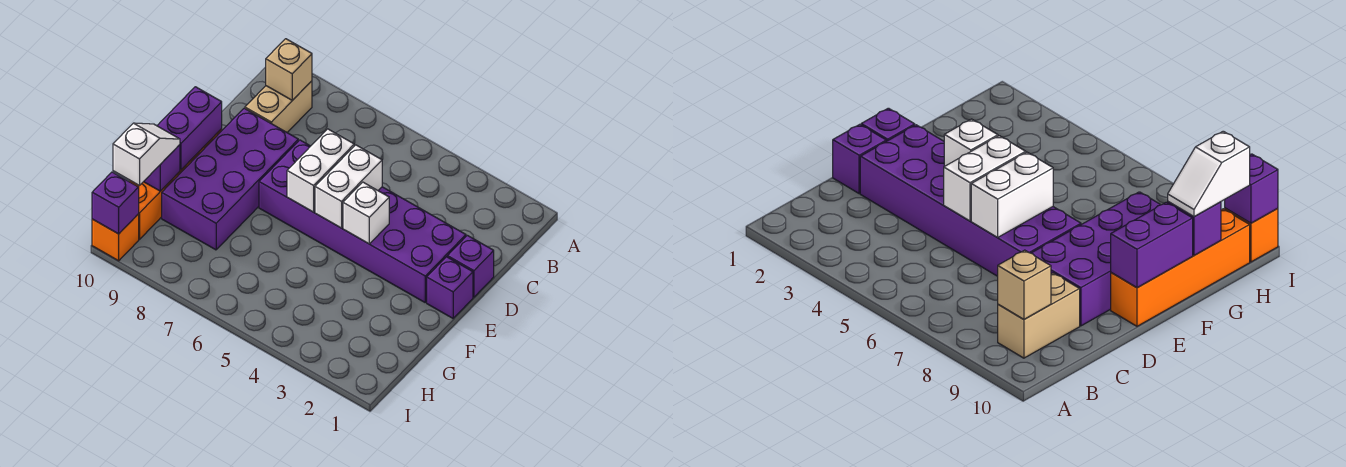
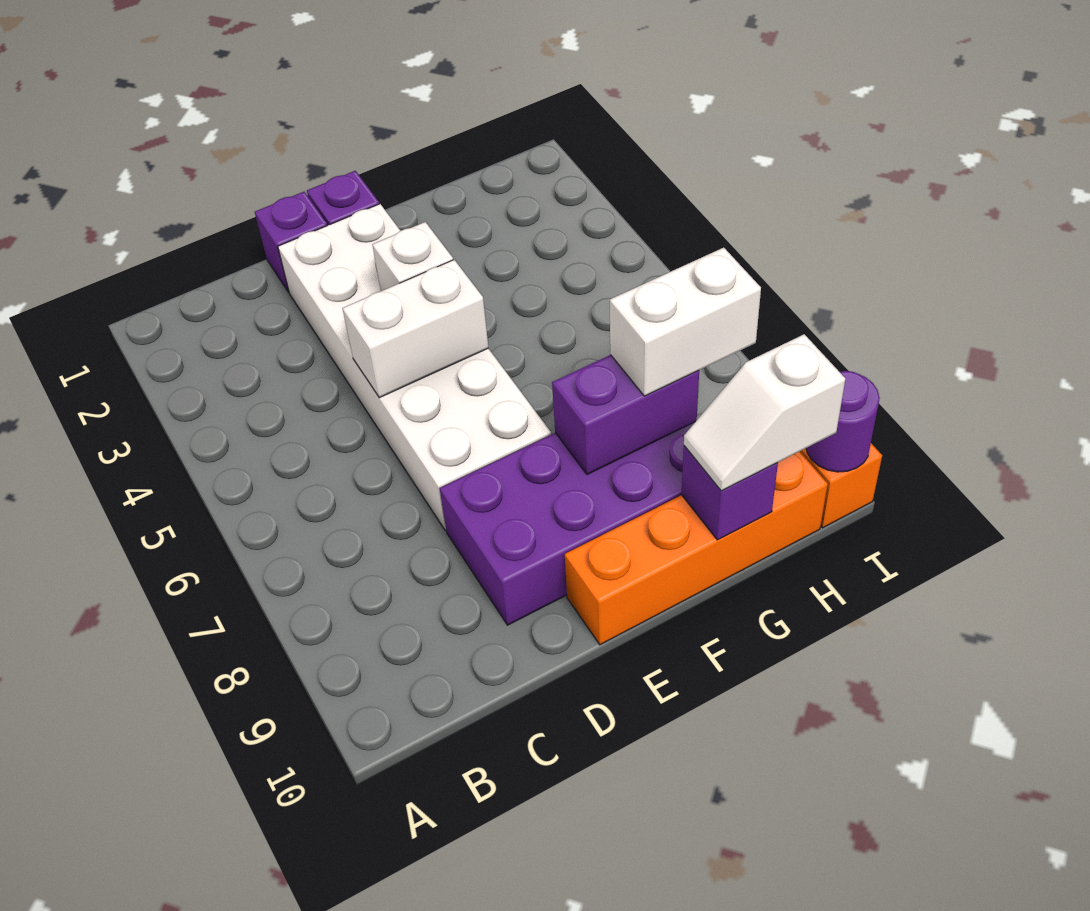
tan brick B9:C9 level 1 -> none
tan brick B9 level 2 -> none
purple brick D2:E7 level 1 -> white brick D2:E7 level 1
white brick D6:E6 level 2 -> white brick G8:H8 level 3
purple brick E10:F10 level 2 -> purple brick F8:G8 level 2
purple brick I10 level 2 -> purple round brick I10 level 2

